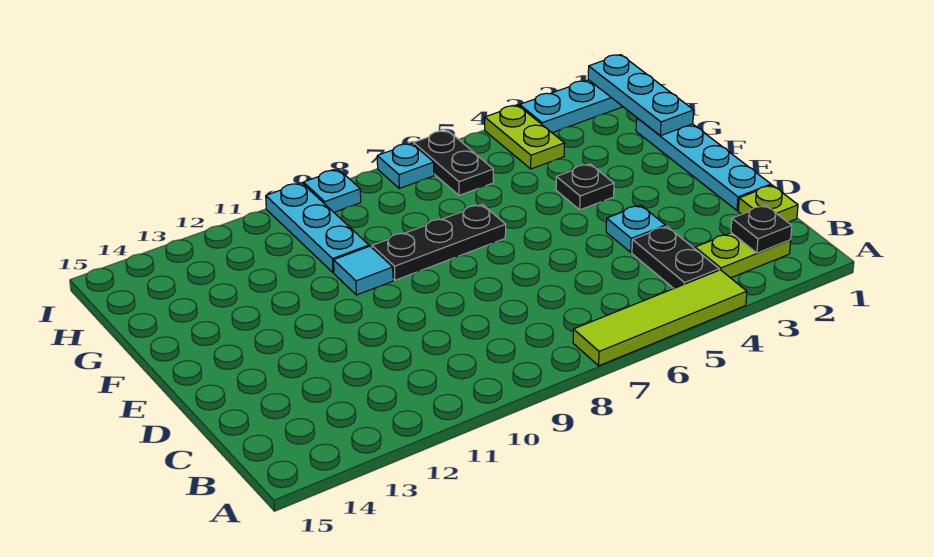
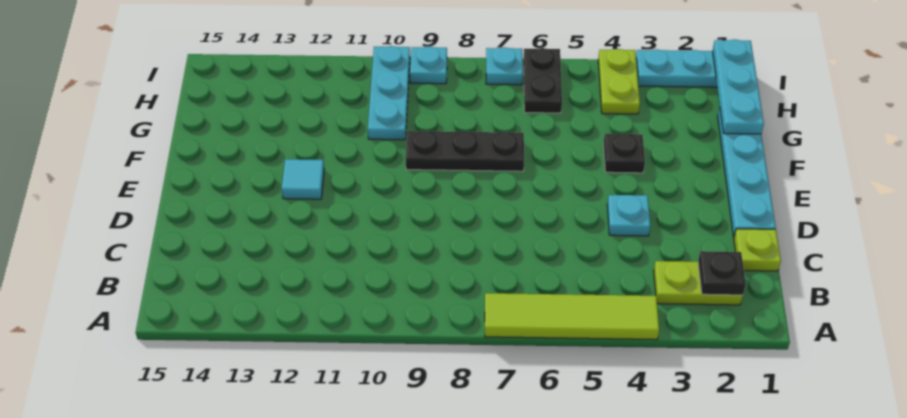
black plate B4:C4 level 1 -> none
cyan tile F10 level 1 -> cyan tile E12 level 1

